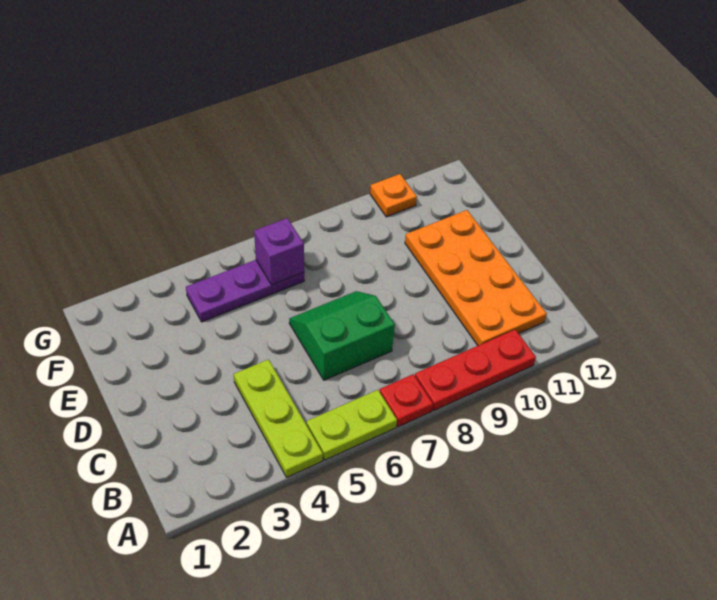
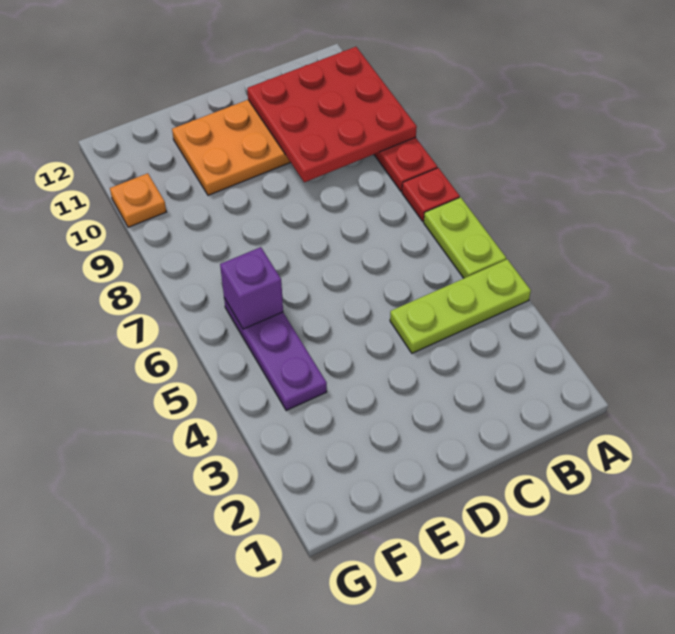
none -> red plate A9:C11 level 2
green slope C6:D7 level 1 top C -> none

